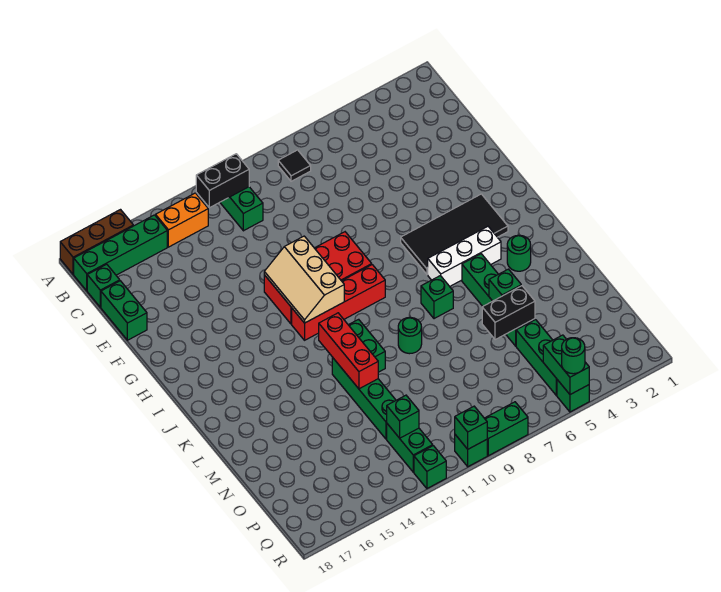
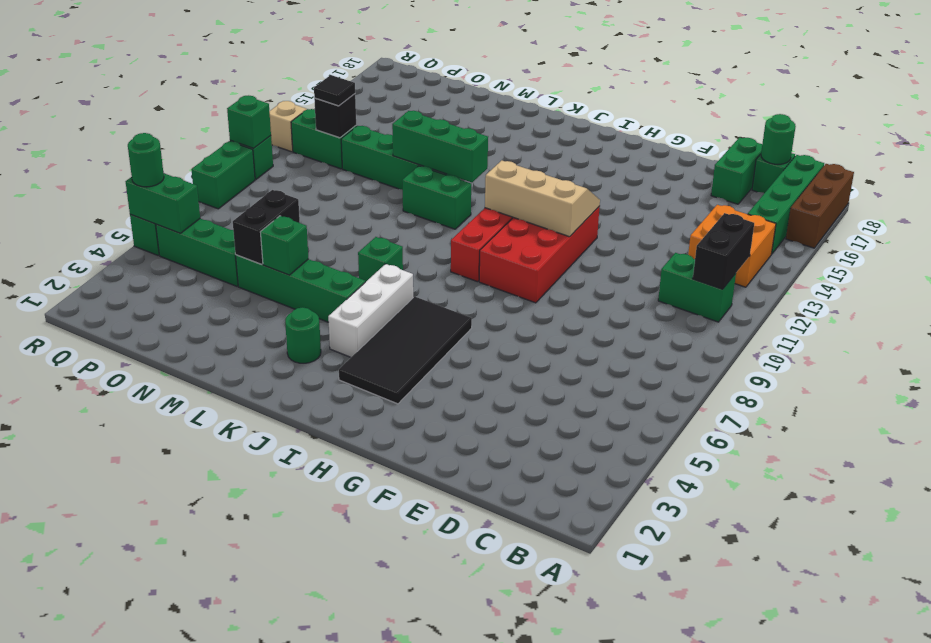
black tile B8 level 1 -> black tile P12 level 3
orange brick B13:B14 level 1 -> orange brick B13:C14 level 1
green brick D18:E18 level 1 -> green brick D17:D18 level 1
red brick K12:M12 level 2 -> green brick K12:M12 level 2
green round brick L9 level 1 -> green round brick C18 level 2
green brick P12 level 2 -> black brick P12 level 2
green brick R12 level 1 -> tan brick R12 level 1

